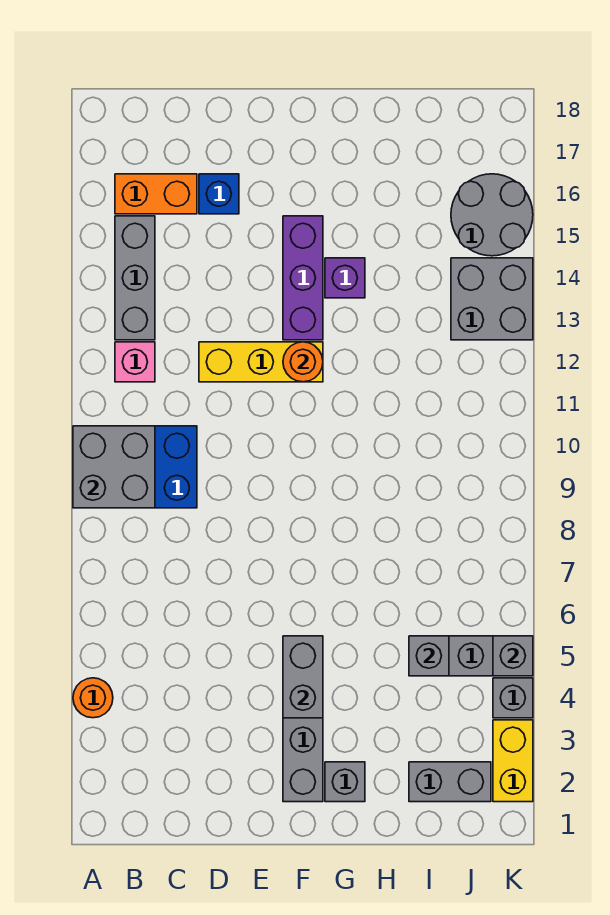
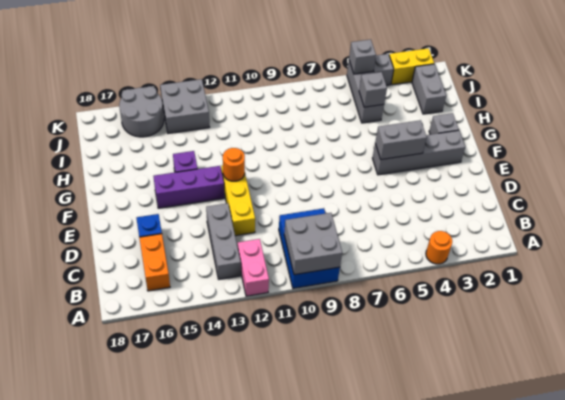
pink brick B12 level 1 -> pink brick A12:B12 level 1
grey brick B13:B15 level 1 -> grey brick B13:D13 level 1

